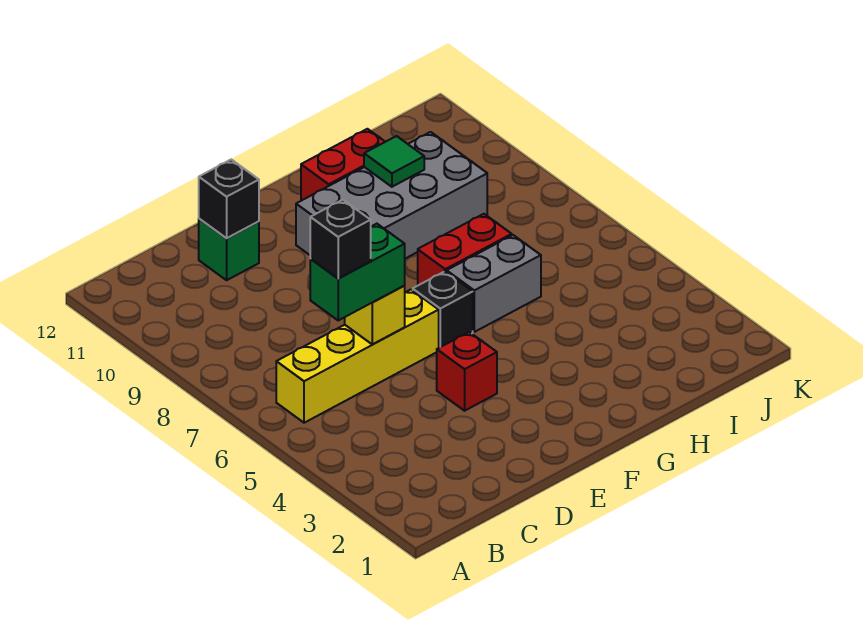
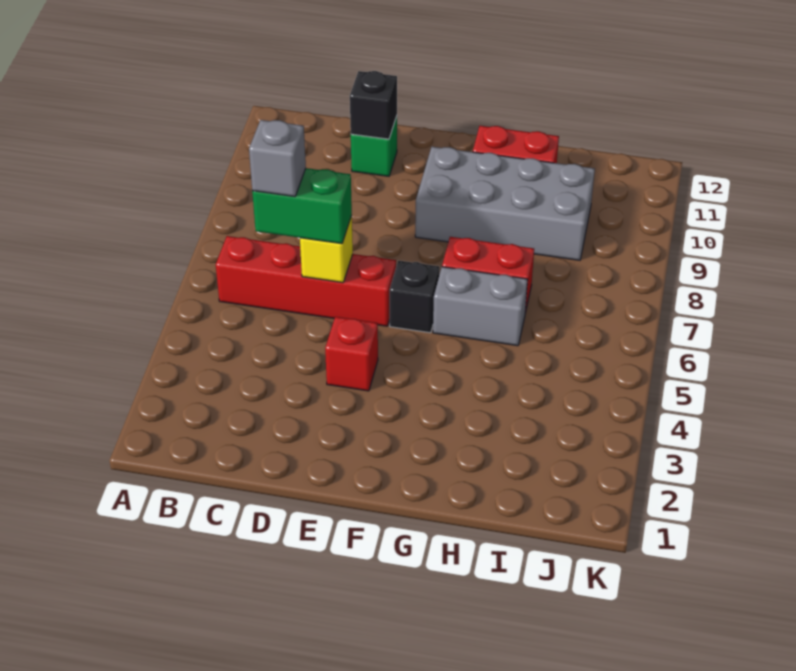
yellow brick B6:E6 level 1 -> red brick B6:E6 level 1
black brick C6 level 4 -> grey brick C6 level 4
green tile H10 level 2 -> none

